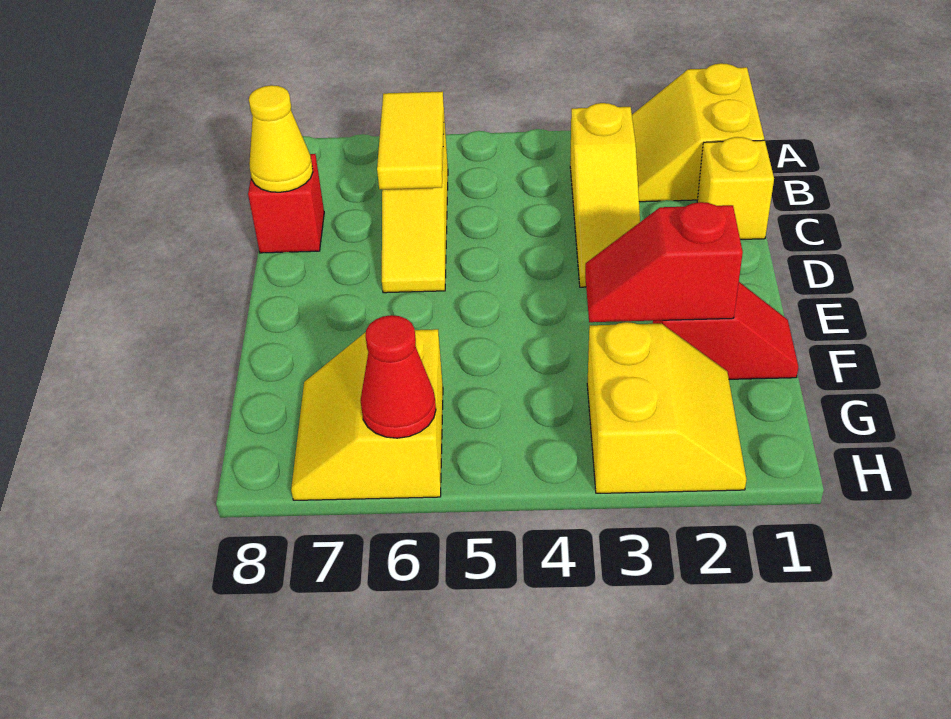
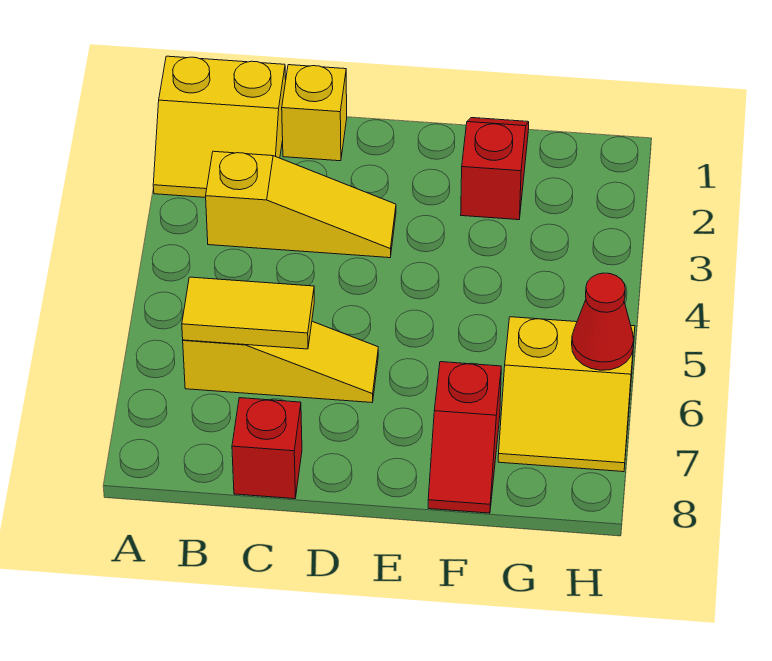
yellow cone C8 level 2 -> none
red slope F2:F3 level 2 top 2 -> red slope F7:F8 level 1 top 7
yellow slope G2:H3 level 1 top 3 -> none

